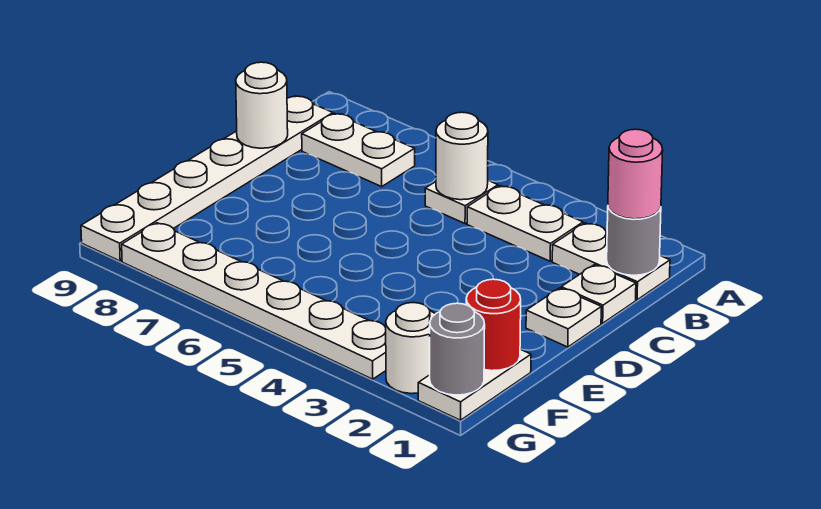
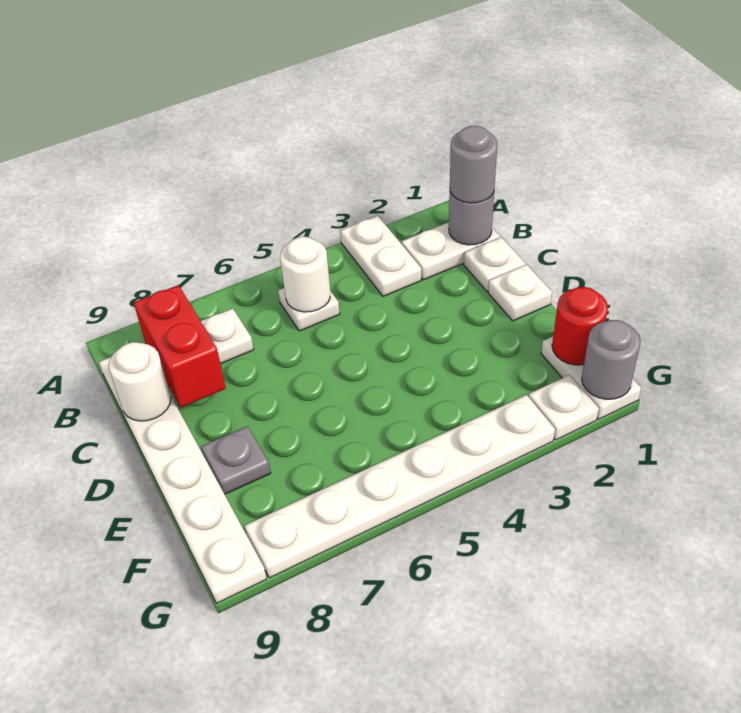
pink round brick B1 level 3 -> grey round brick B1 level 3
white plate B3:B4 level 1 -> white plate A3:B3 level 1
none -> red brick B8:C8 level 2
none -> grey plate E8 level 1
white round brick G2 level 1 -> white plate G2 level 1

